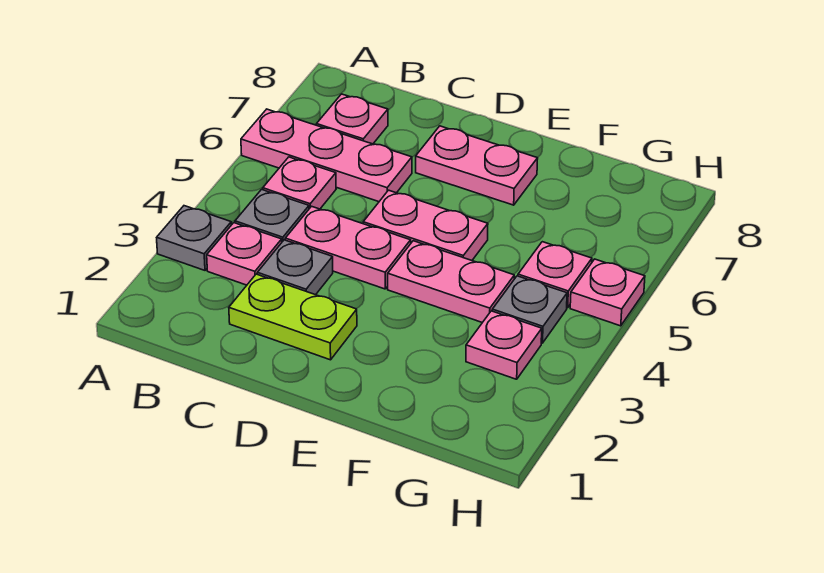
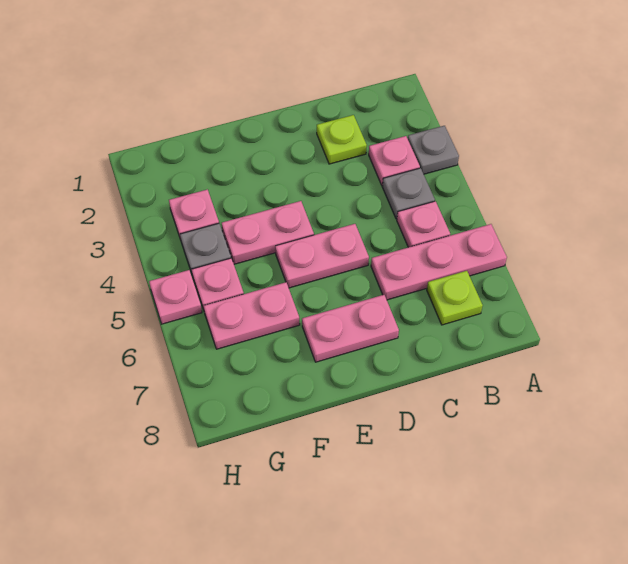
pink plate B7 level 1 -> lime plate B7 level 1
lime plate C2:D2 level 1 -> lime plate C2 level 1
grey plate C3 level 1 -> none
pink plate C4:D4 level 1 -> pink plate F6:G6 level 1

